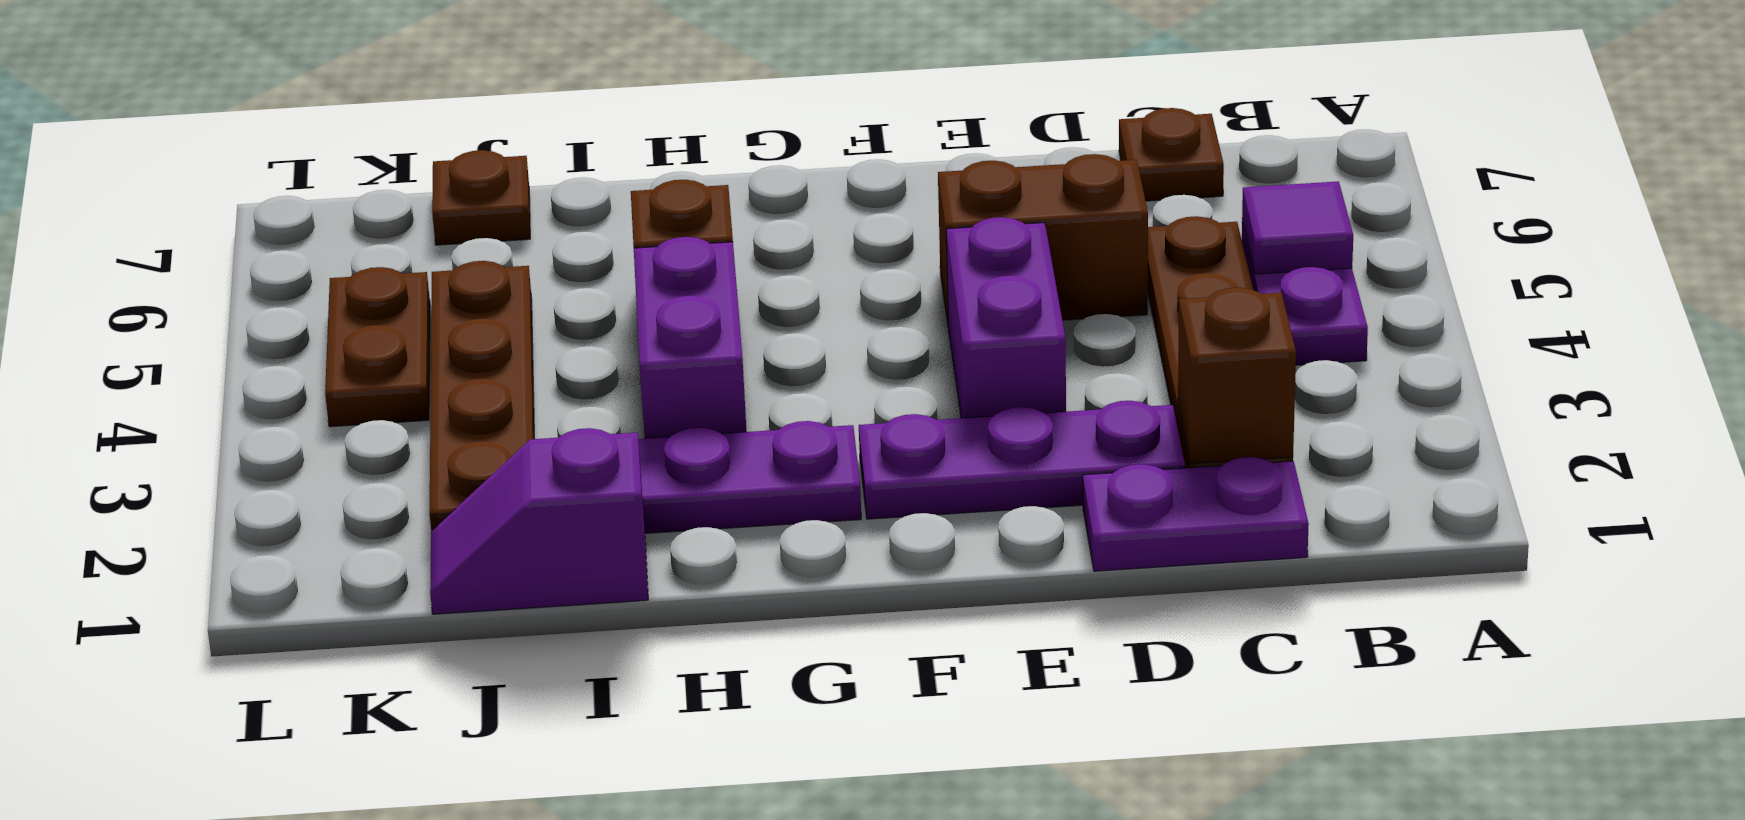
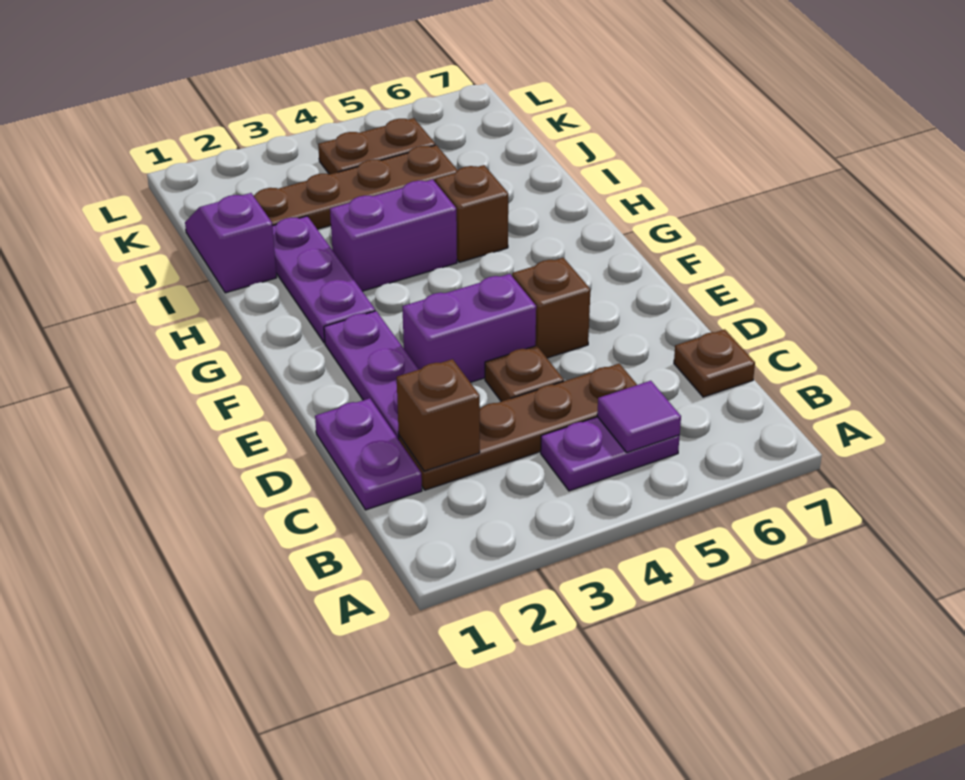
brown brick D5:E5 level 1 -> brown brick E5 level 1
brown plate J7 level 1 -> brown plate D4 level 1

